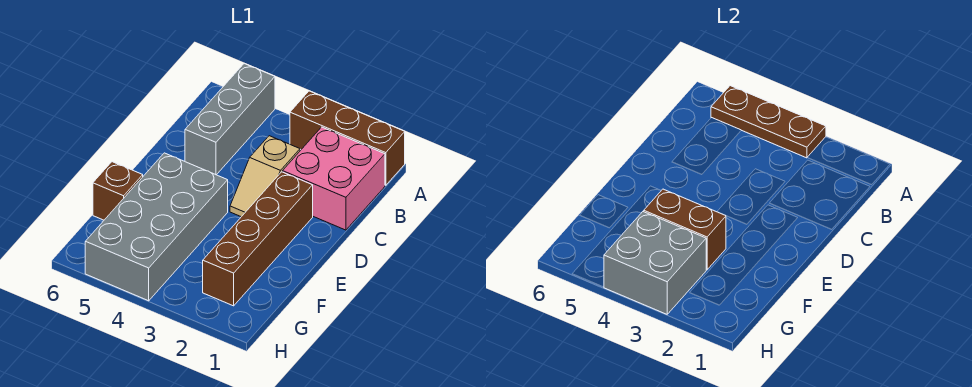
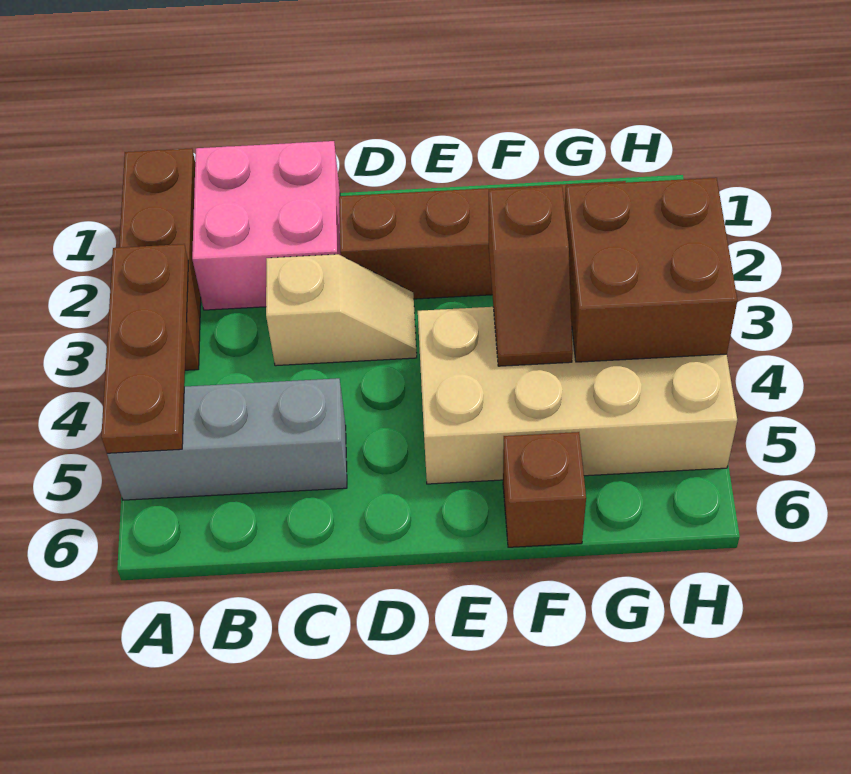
grey brick E4:H5 level 1 -> tan brick E4:H5 level 1
brown brick F3:F4 level 2 -> brown slope F3:F4 level 2 top 3
grey brick G3:H4 level 2 -> brown brick G3:H4 level 2

